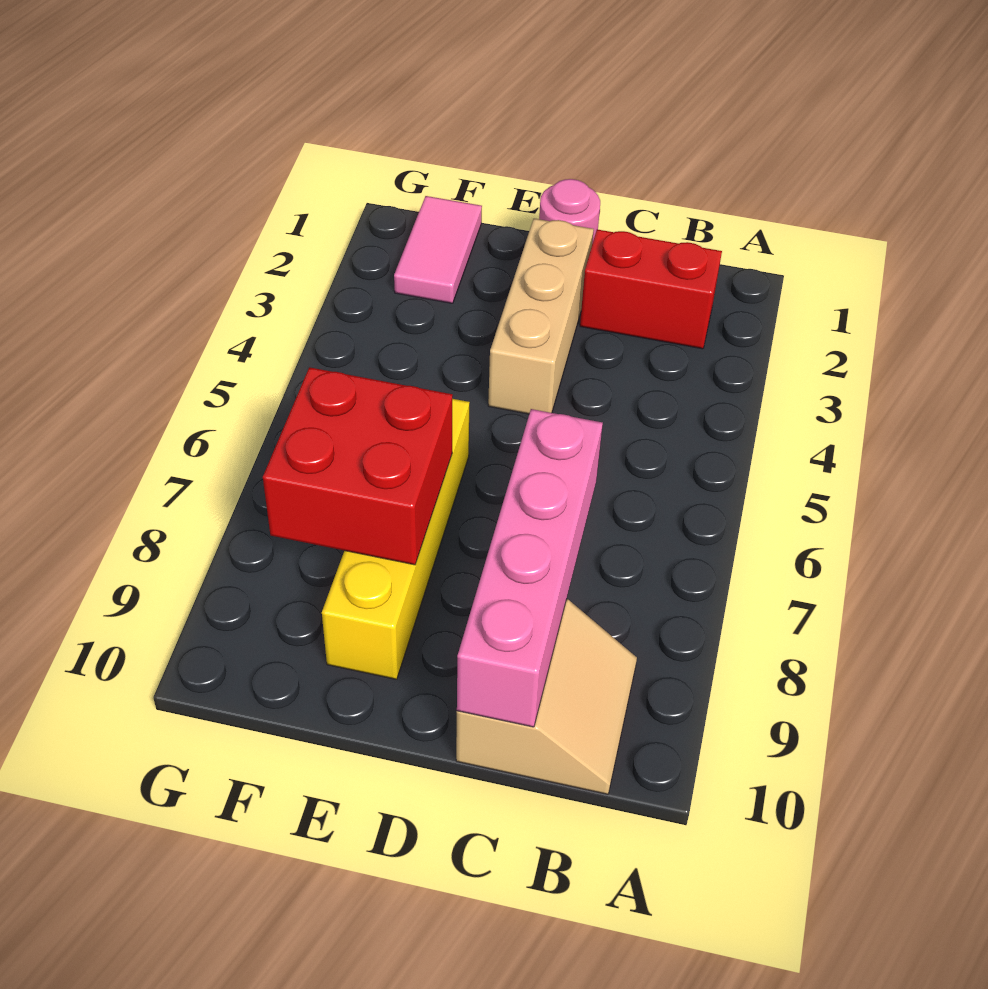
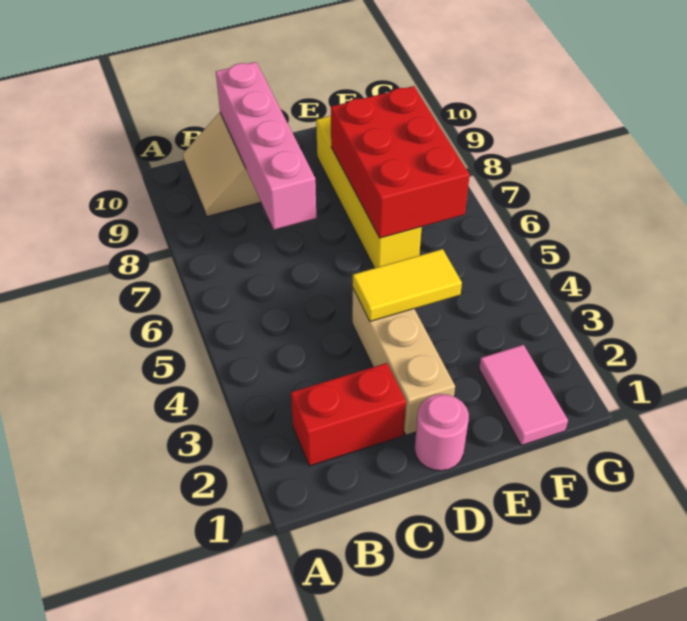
none -> yellow tile D4:E4 level 2
red brick E7:F8 level 2 -> red brick E6:F8 level 2

